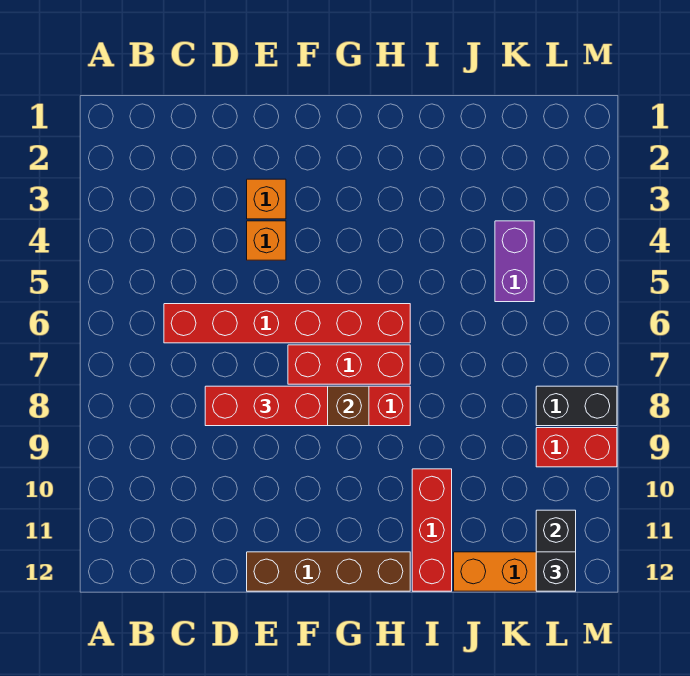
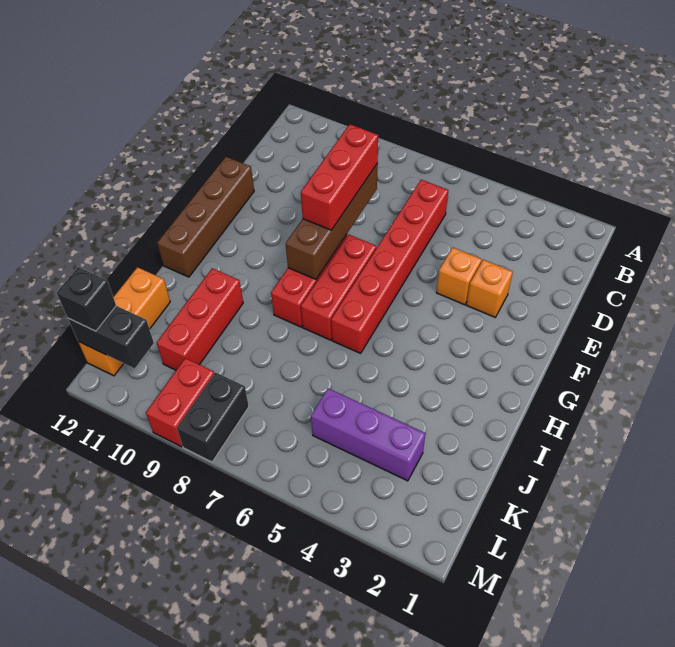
red brick I10:I12 level 1 -> red brick I10:K10 level 1
purple brick K4:K5 level 1 -> purple brick K3:K5 level 1

